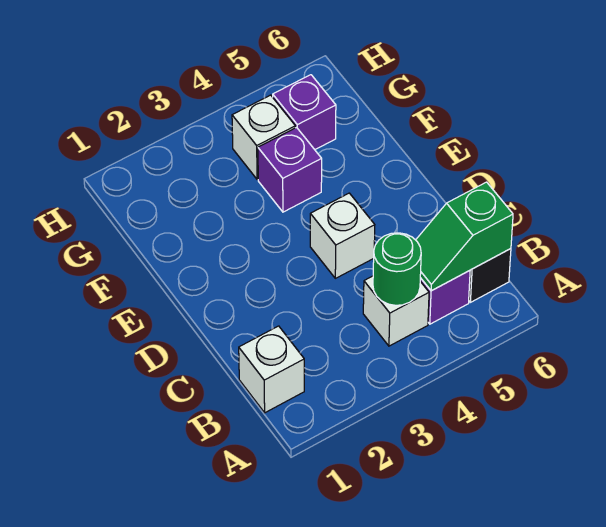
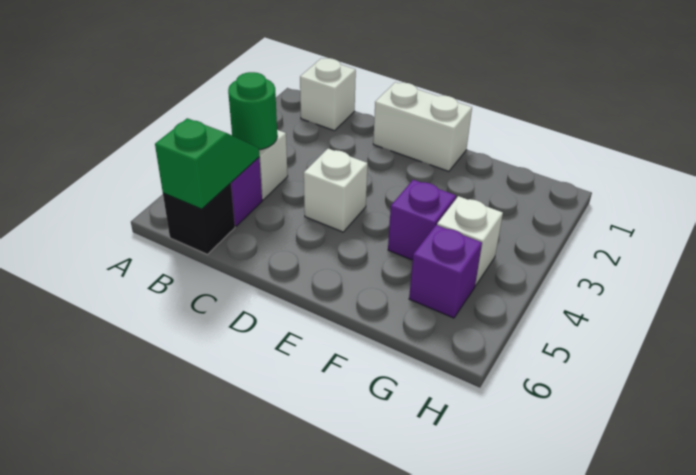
none -> white brick D1:E1 level 1

